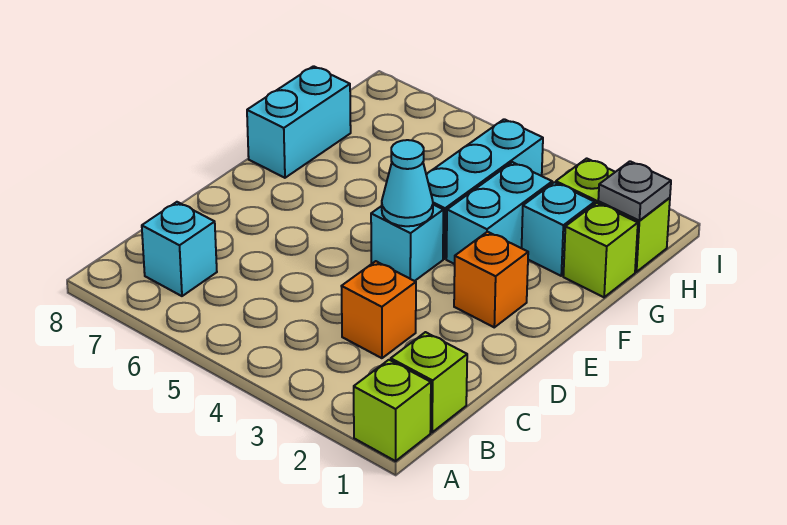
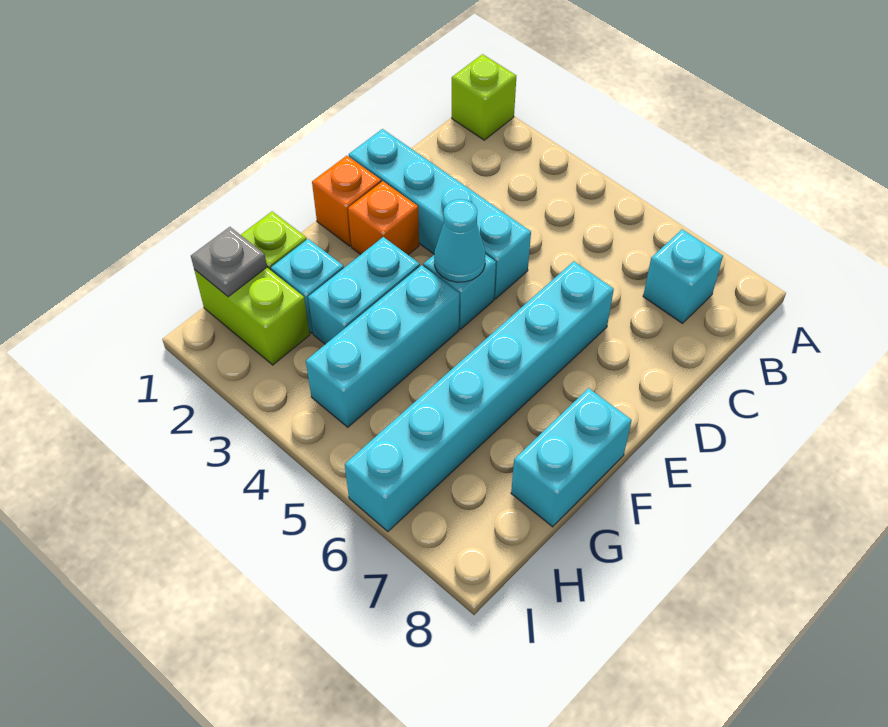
lime brick B1 level 1 -> none
orange brick C3 level 1 -> orange brick E1 level 1
none -> cyan brick D1:D4 level 1
none -> cyan brick D6:I6 level 1

